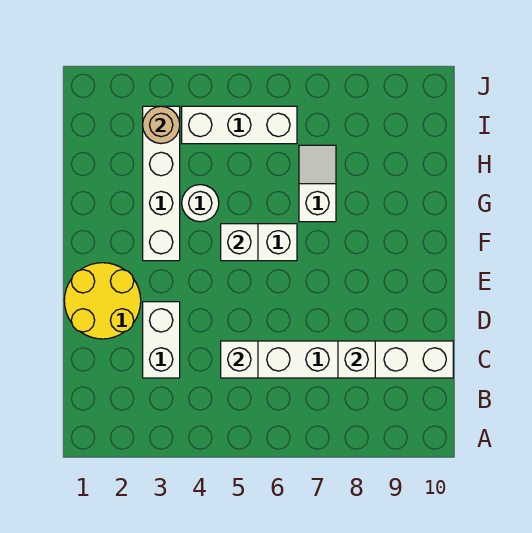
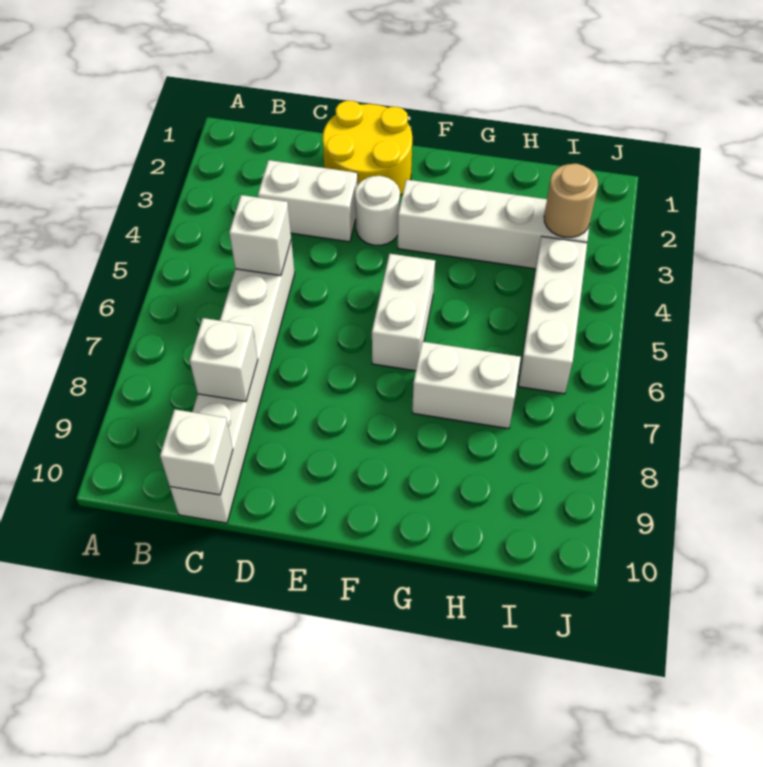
white brick F5 level 2 -> white brick C10 level 2
white round brick G4 level 1 -> white round brick E3 level 1
white slope G7:H7 level 1 top G -> white brick G7:H7 level 1

